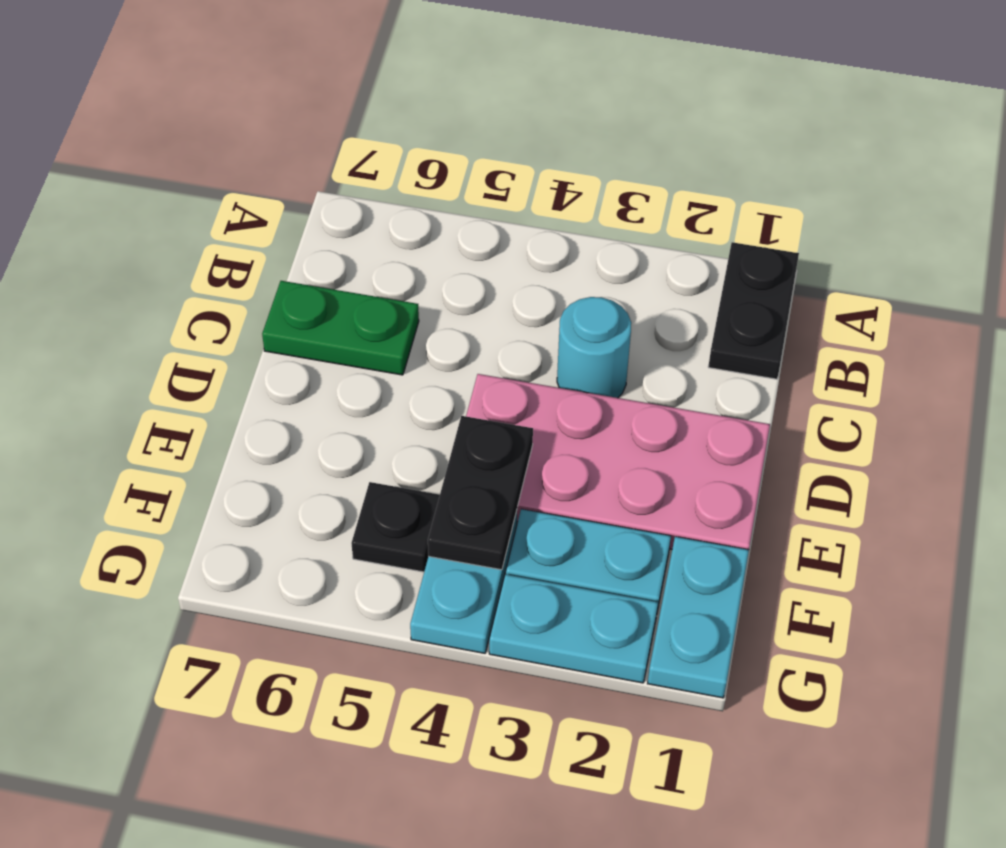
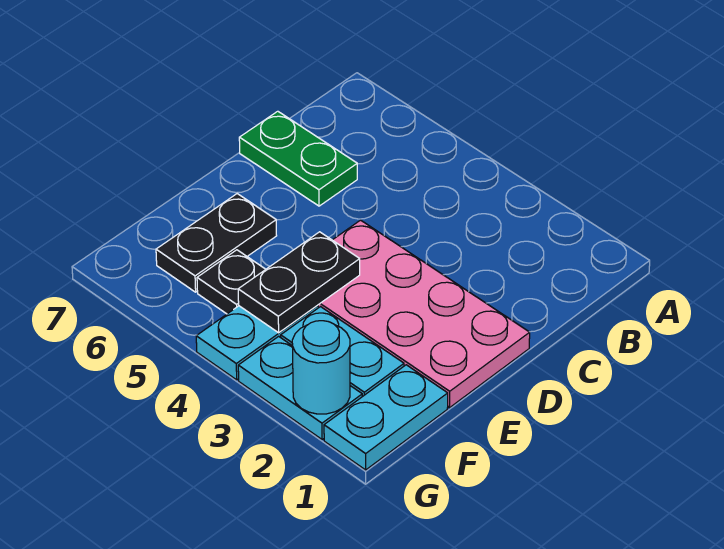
black plate A1:B1 level 1 -> black plate E6:F6 level 1
cyan round brick C3 level 1 -> cyan round brick G2 level 2

